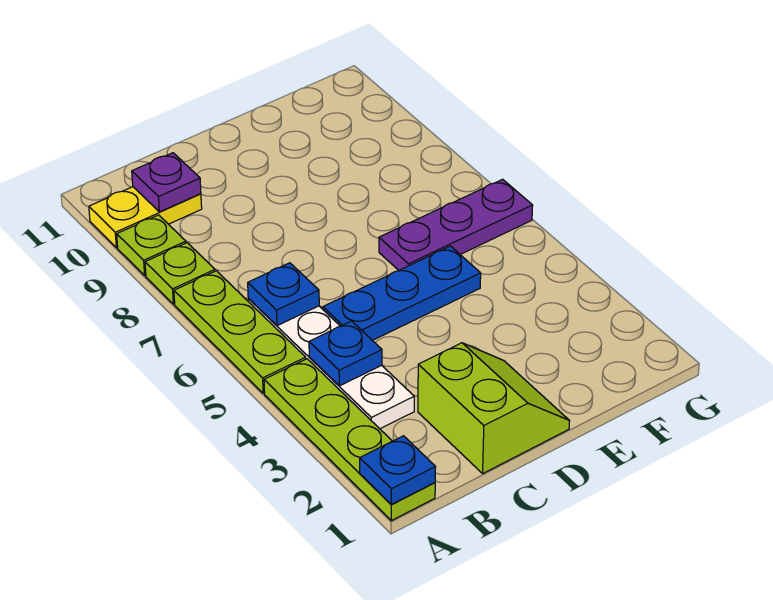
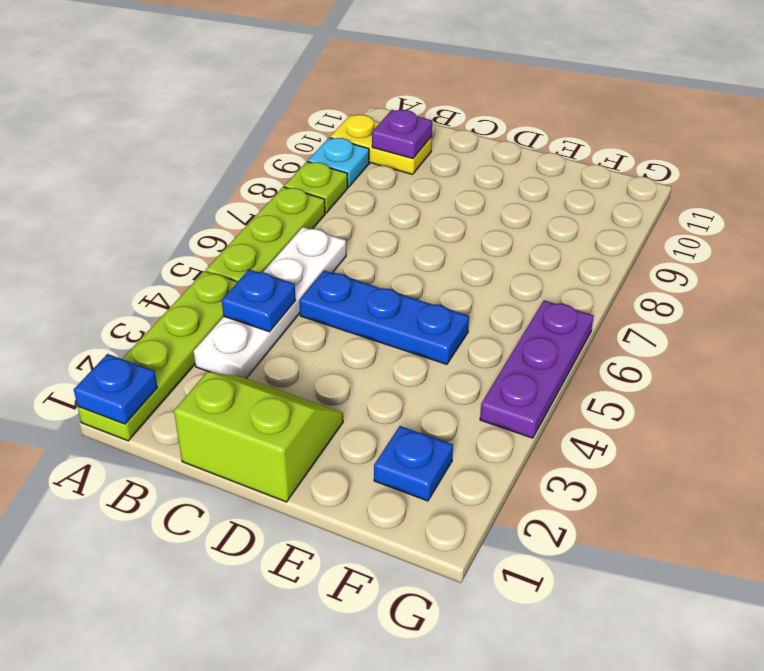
lime plate A9 level 1 -> cyan plate A9 level 1
blue plate B6 level 2 -> blue plate F2 level 1
lime slope C1:D2 level 1 top C -> lime slope C1:D2 level 1 top 1
purple plate E6:G6 level 1 -> purple plate G4:G6 level 1

